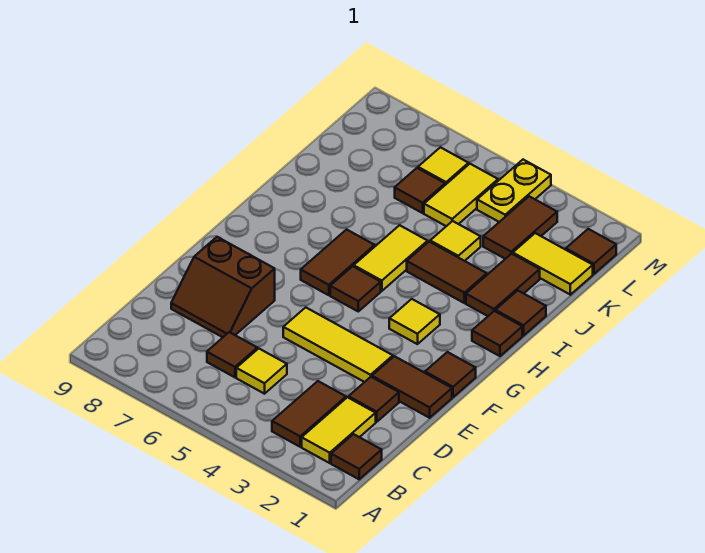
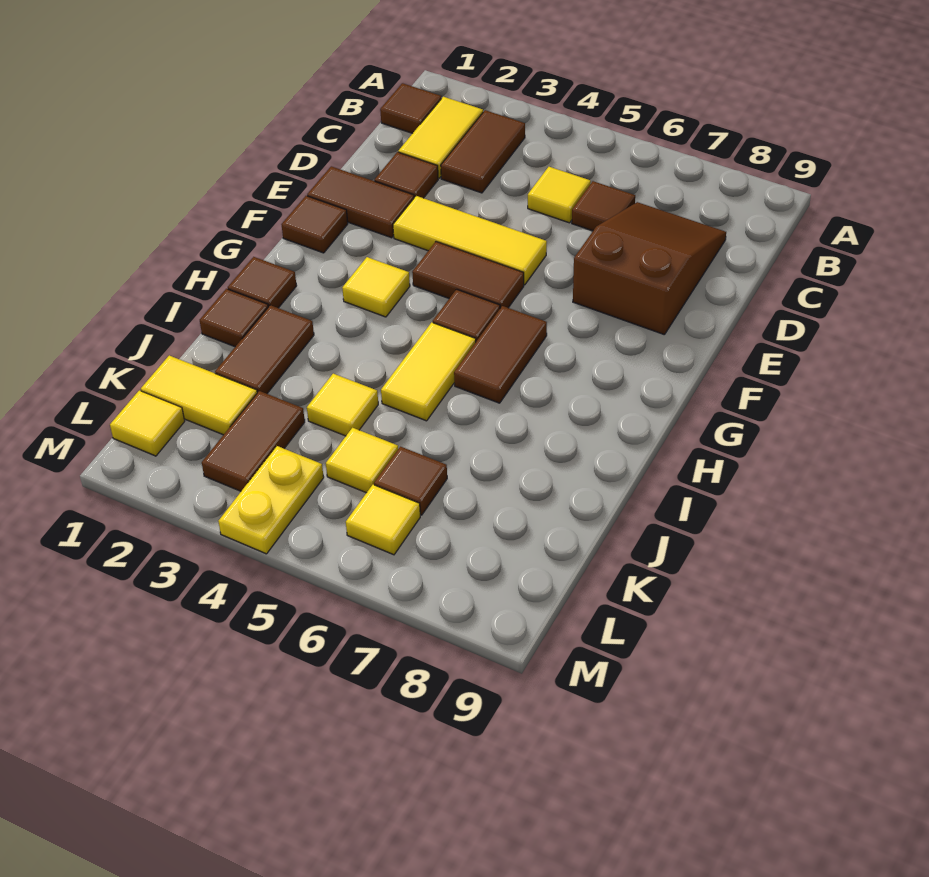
brown slope D7:E8 level 1 top E -> brown slope C7:E8 level 1 top E
brown tile I3:I4 level 1 -> brown tile F4:F5 level 1
yellow tile K5:L5 level 1 -> yellow tile K5 level 1
brown tile L1 level 1 -> yellow tile L1 level 1

